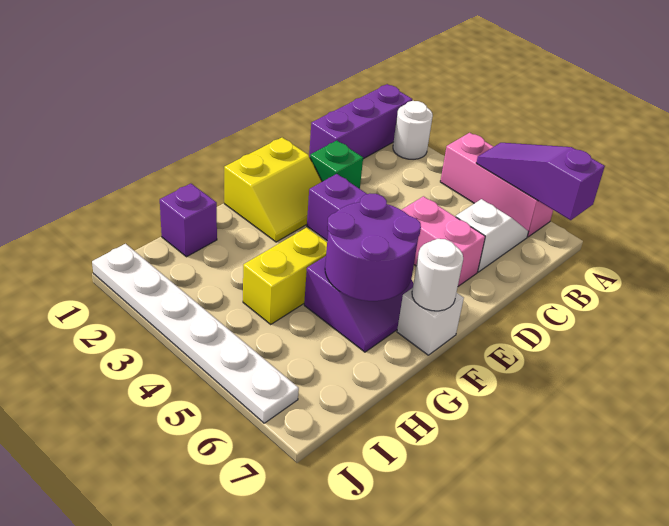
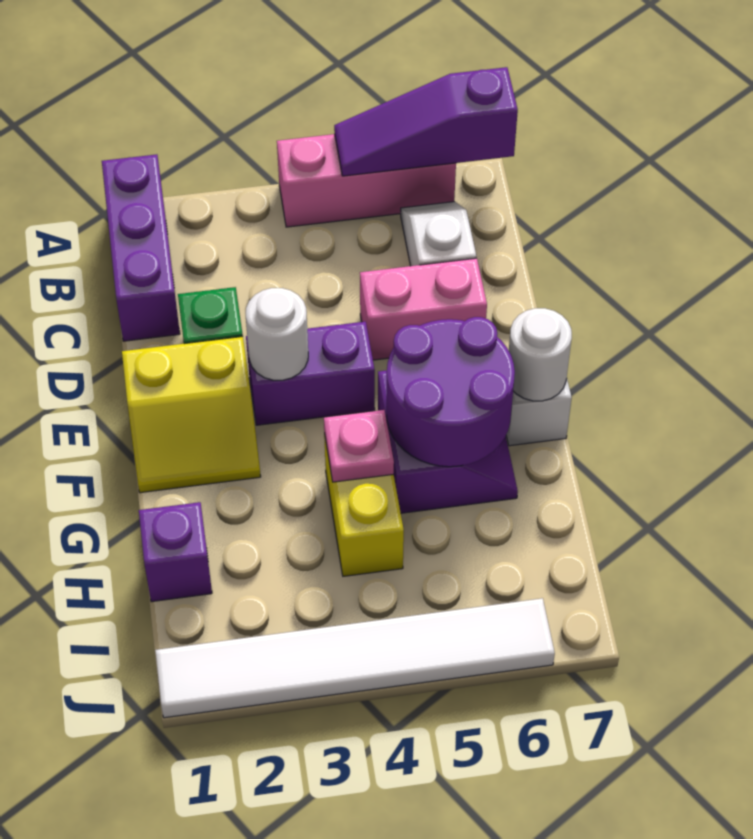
white round brick A2 level 1 -> white round brick E3 level 2
yellow slope E1:F2 level 1 top 1 -> yellow slope E1:F2 level 1 top E
none -> pink plate G4 level 2
white plate J1:J6 level 1 -> white tile J1:J6 level 1

